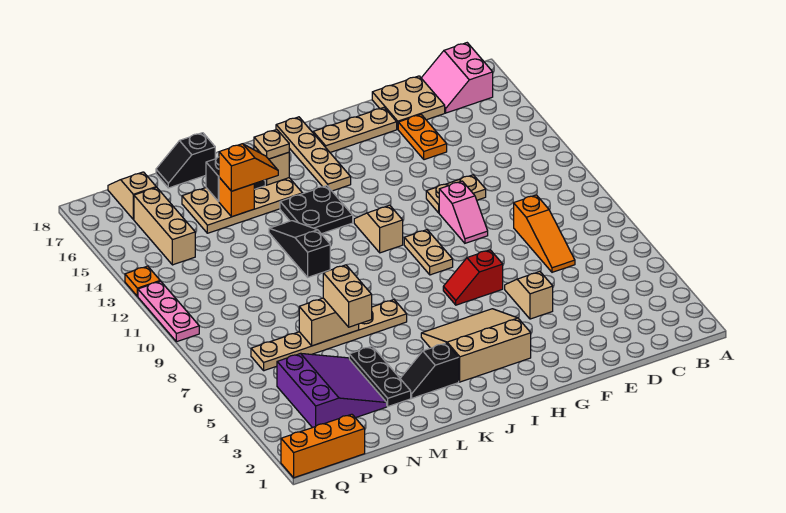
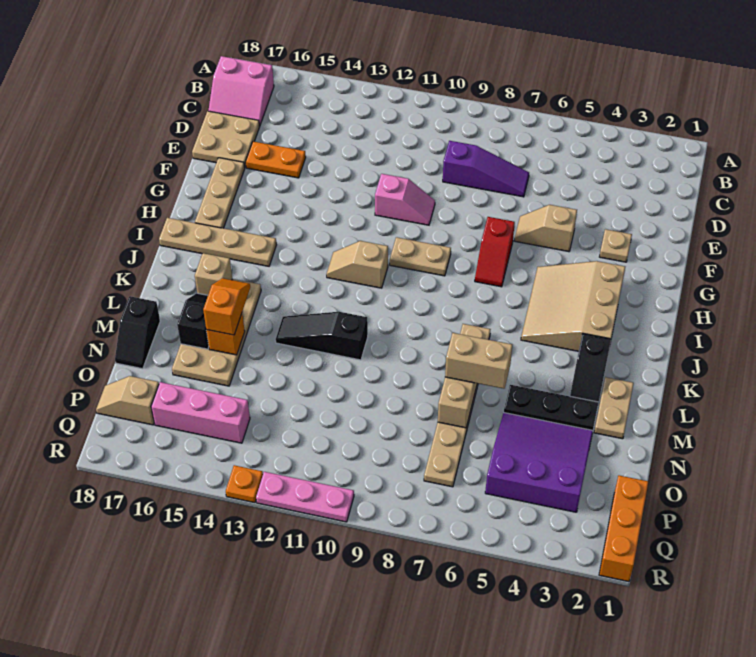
orange slope D7:D9 level 1 top 9 -> purple slope D7:D9 level 1 top 9
tan plate E12:F12 level 1 -> tan plate L2:M2 level 1
black plate J13:K14 level 1 -> none
tan plate K16 level 3 -> tan plate F3 level 1
tan brick P14:P16 level 1 -> pink brick P14:P16 level 1

